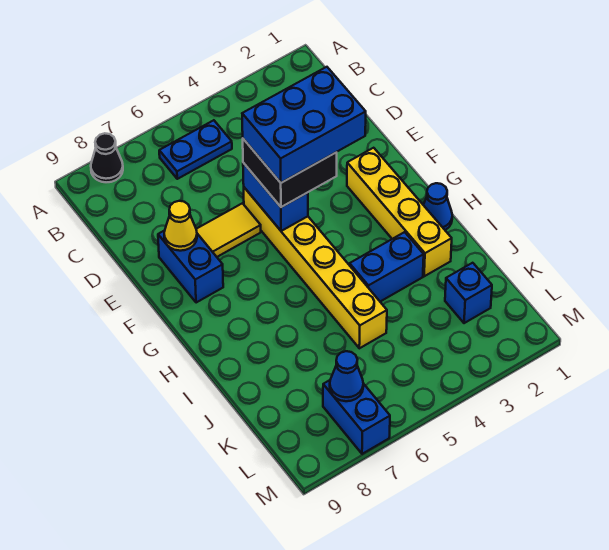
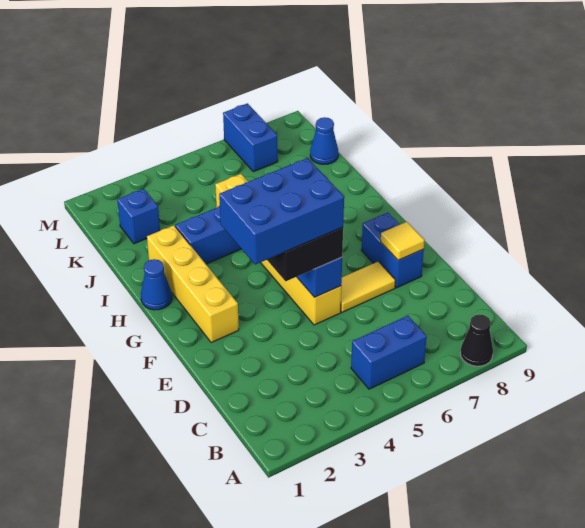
blue plate B5:B6 level 1 -> blue brick B5:B6 level 1
yellow cone E8 level 2 -> yellow tile E8 level 2
blue cone L7 level 2 -> blue cone K9 level 1

